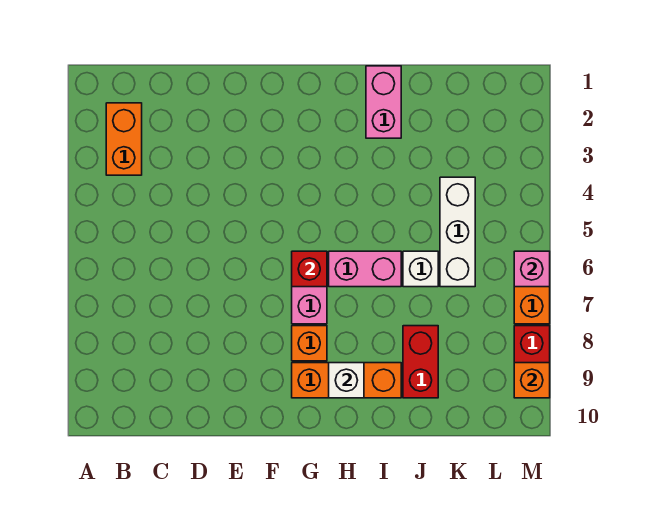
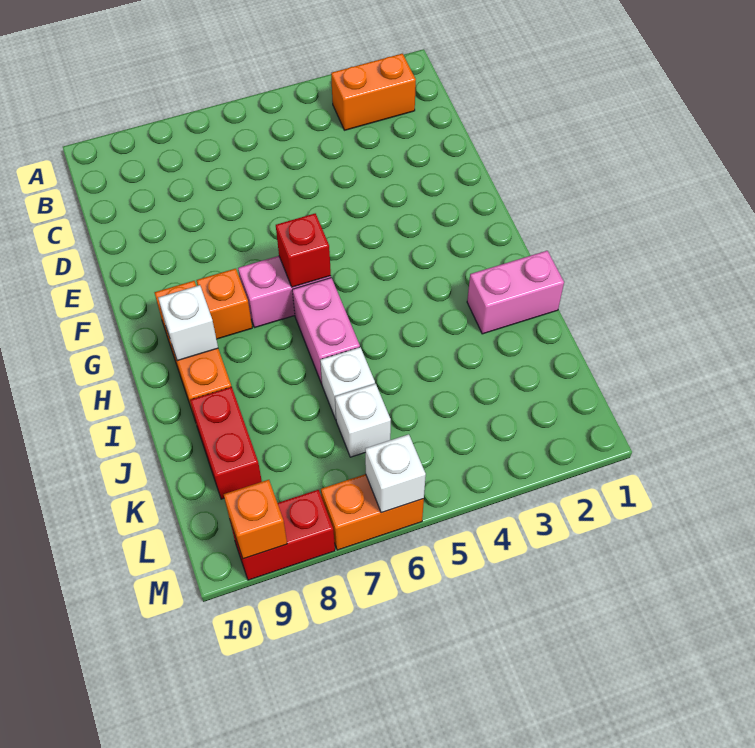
red brick J8:J9 level 1 -> red brick J9:K9 level 1
white brick K4:K6 level 1 -> white brick K6 level 1
pink brick M6 level 2 -> white brick M6 level 2

